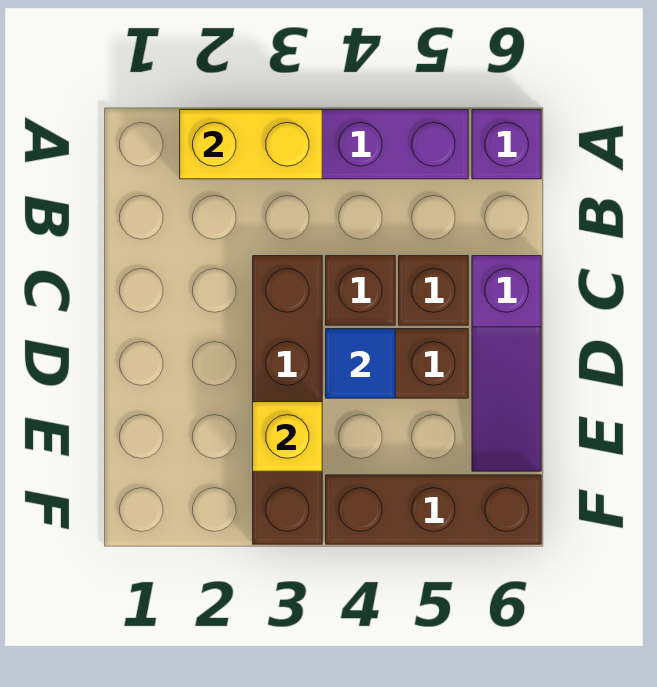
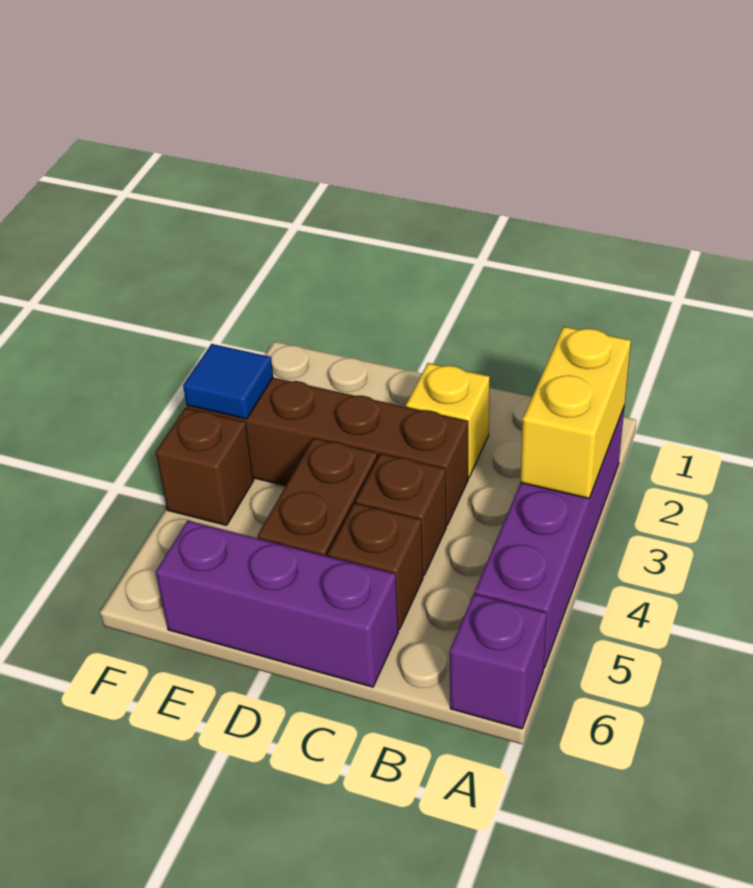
purple slope C6:E6 level 1 top C -> purple brick C6:E6 level 1
blue tile D4 level 2 -> blue tile F3 level 2
yellow brick E3 level 2 -> yellow brick C2 level 1
brown brick F4:F6 level 1 -> brown brick F4 level 1

